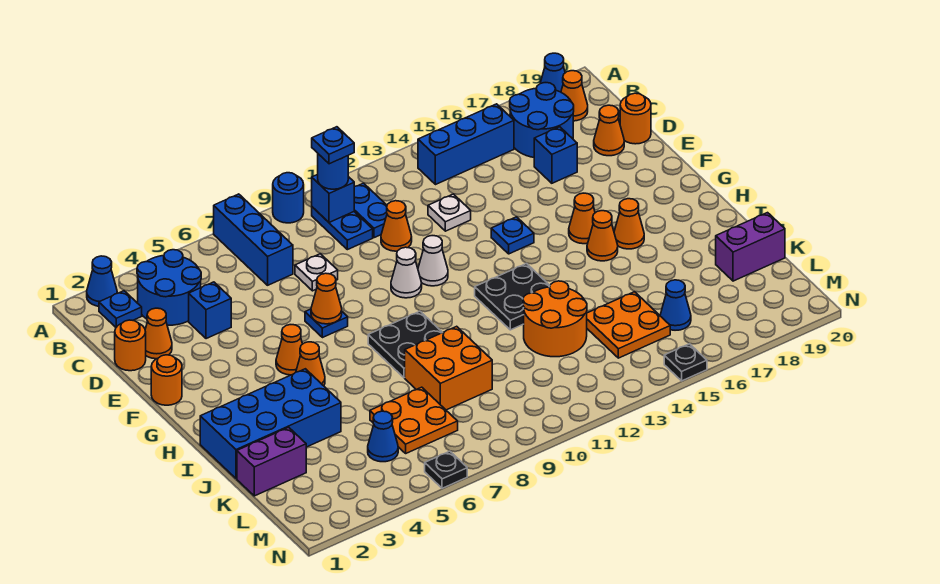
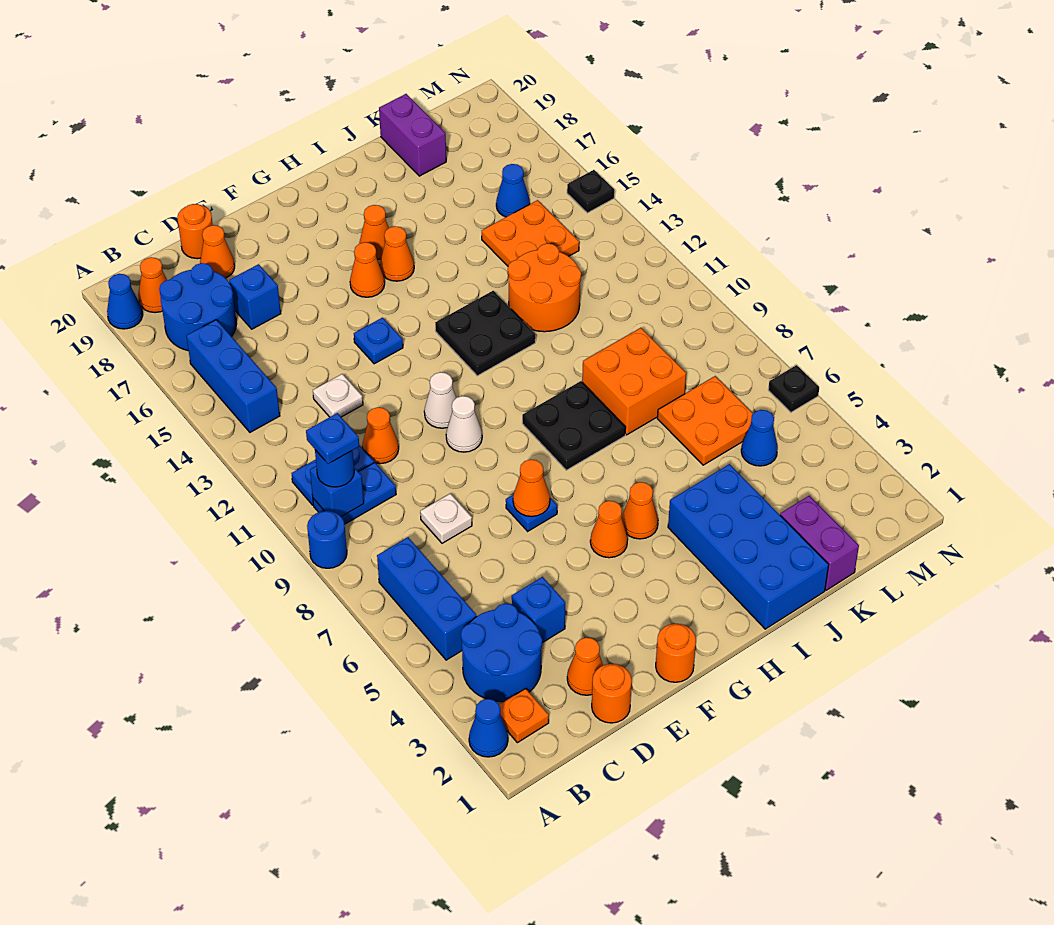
blue brick A7:C7 level 1 -> blue brick B5:B7 level 1
blue plate B2 level 1 -> orange plate B2 level 1

